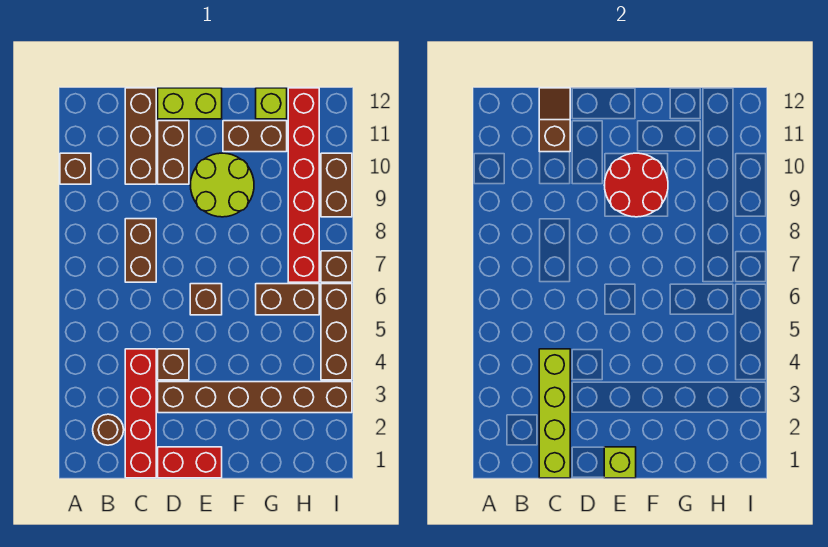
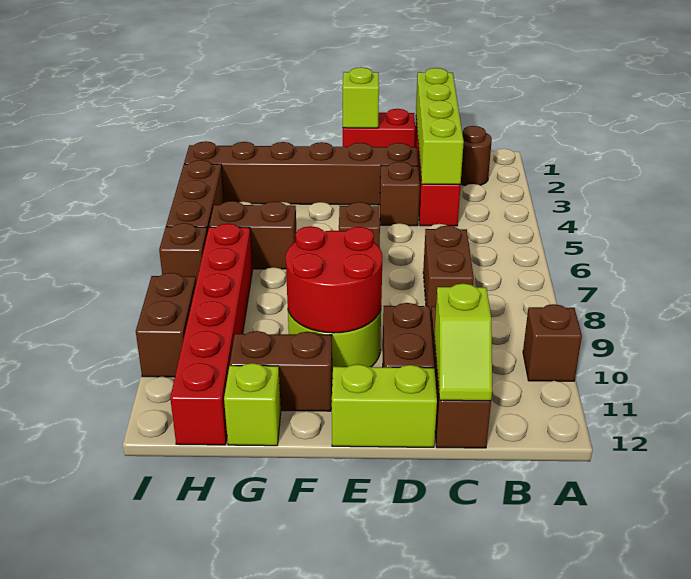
brown slope C11:C12 level 2 top 11 -> lime slope C11:C12 level 2 top 11

